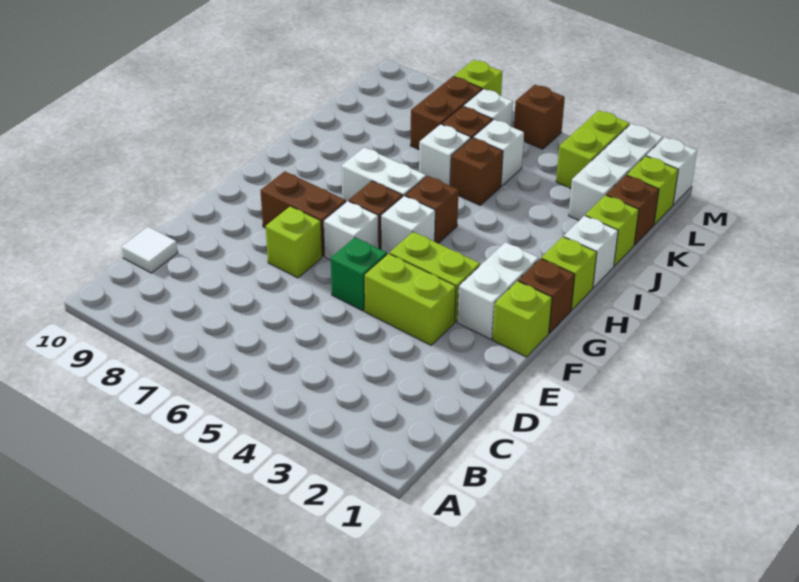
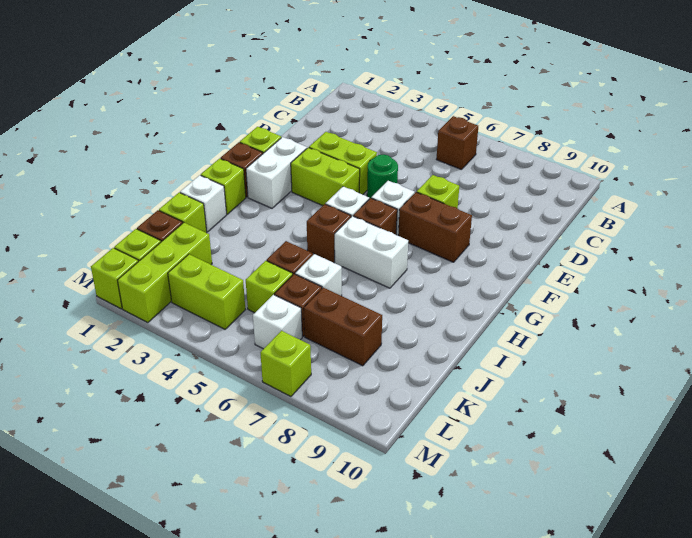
white tile C10 level 1 -> none
green brick E5 level 1 -> green round brick E5 level 1
white brick K2:M2 level 1 -> lime brick K2:M2 level 1
white brick K5 level 1 -> lime brick K5 level 1
brown brick K7:L7 level 1 -> brown brick K7:K8 level 1
lime brick L3:M3 level 1 -> lime brick L3:L4 level 1
white brick M1 level 1 -> lime brick M1 level 1
brown brick M5 level 1 -> brown brick B6 level 1

